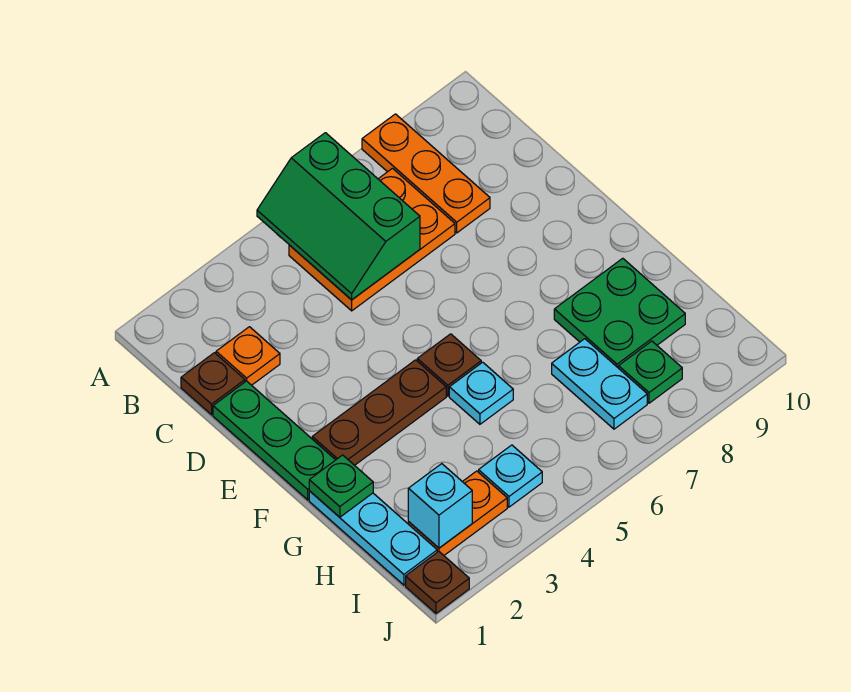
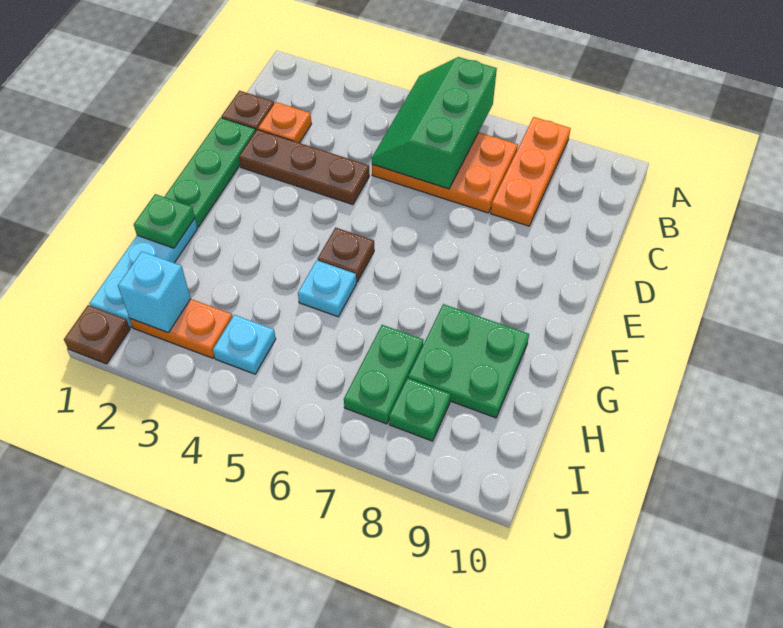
brown plate F2:F4 level 1 -> brown plate D2:D4 level 1
cyan plate H7:I7 level 1 -> green plate H7:I7 level 1

